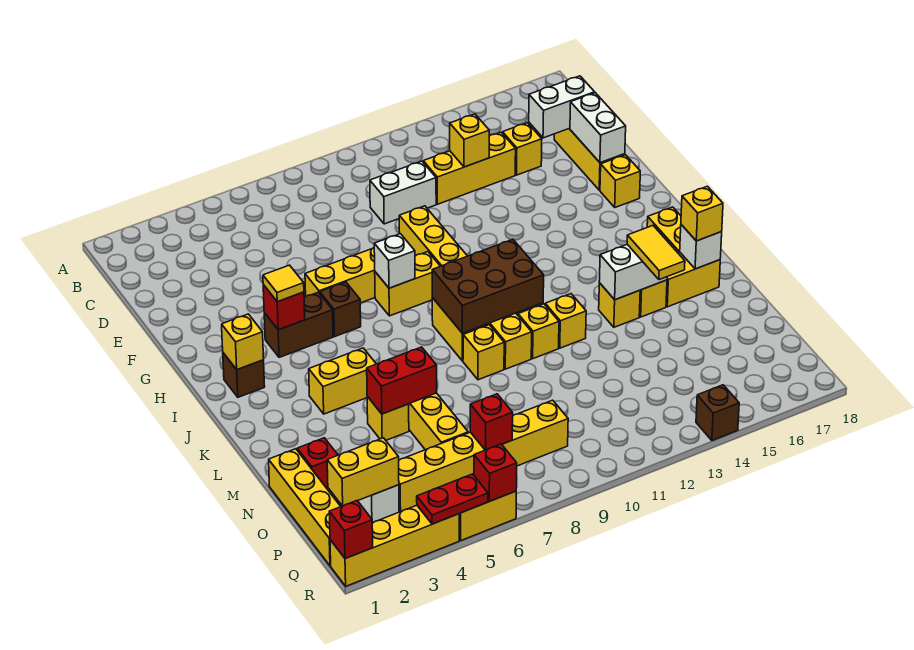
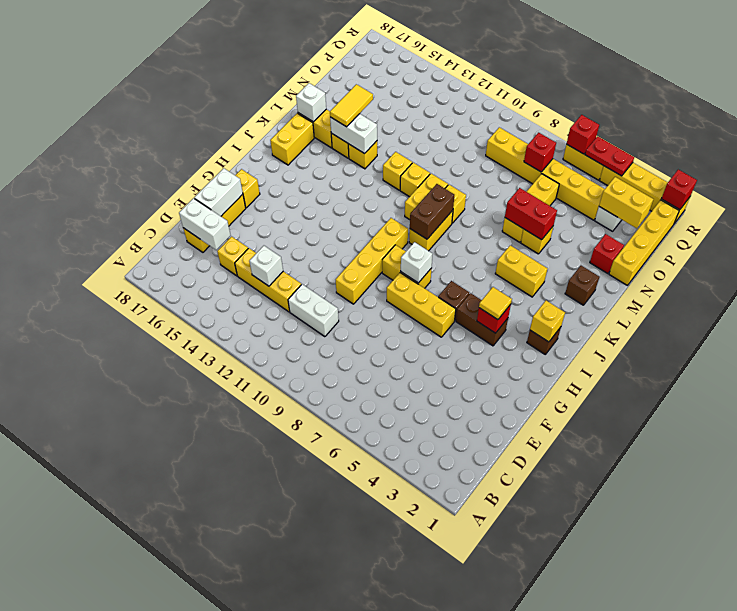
yellow brick D13 level 2 -> white brick D13 level 2
brown brick J9:K11 level 2 -> brown brick J9:K9 level 2
yellow brick L17 level 3 -> none
brown brick R14 level 1 -> brown brick L2 level 1

